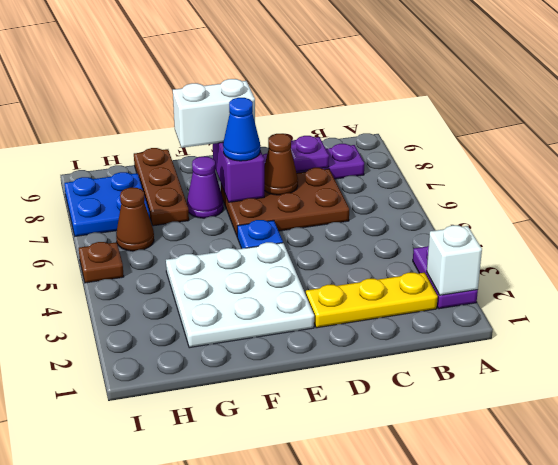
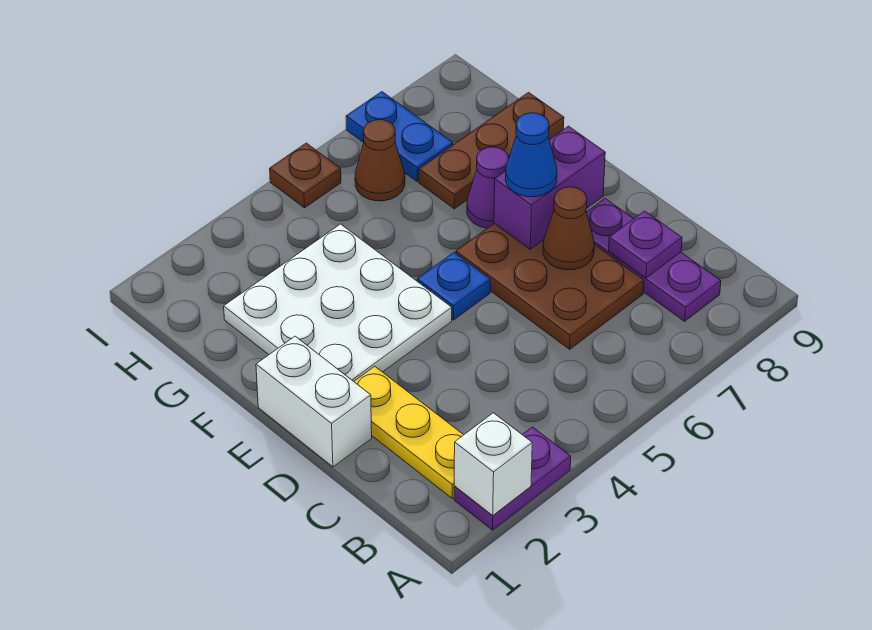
white brick E8:F8 level 3 -> white brick D1:E1 level 1
blue plate H7:I8 level 1 -> blue plate H7:I7 level 1

